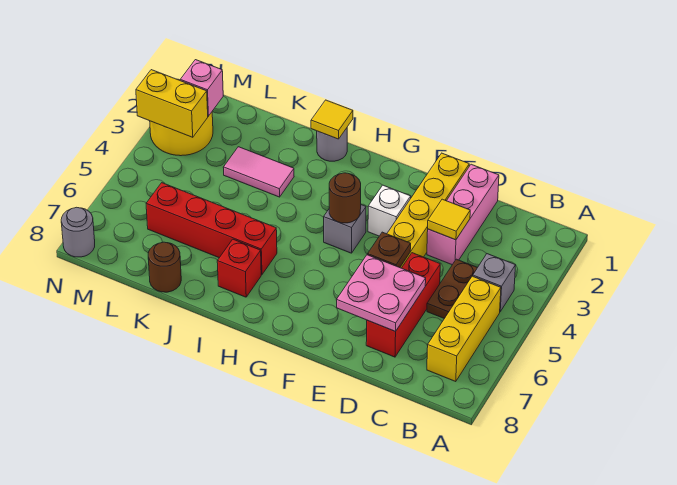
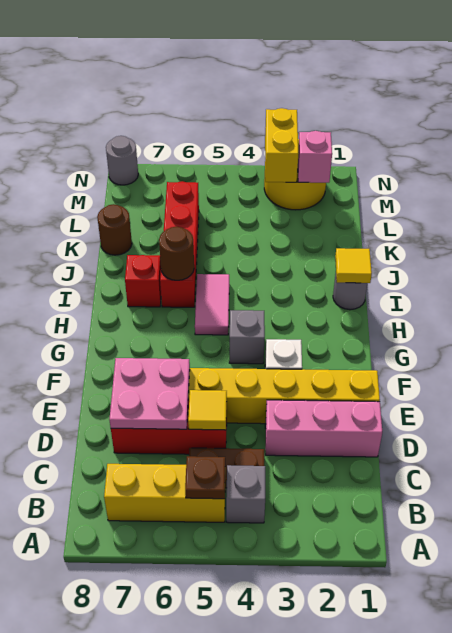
yellow tile D3 level 2 -> yellow tile D5 level 2
brown plate E5 level 2 -> brown plate B5 level 2
brown round brick G4 level 2 -> brown round brick I6 level 2
pink tile J3:K3 level 1 -> pink tile H5:I5 level 1

